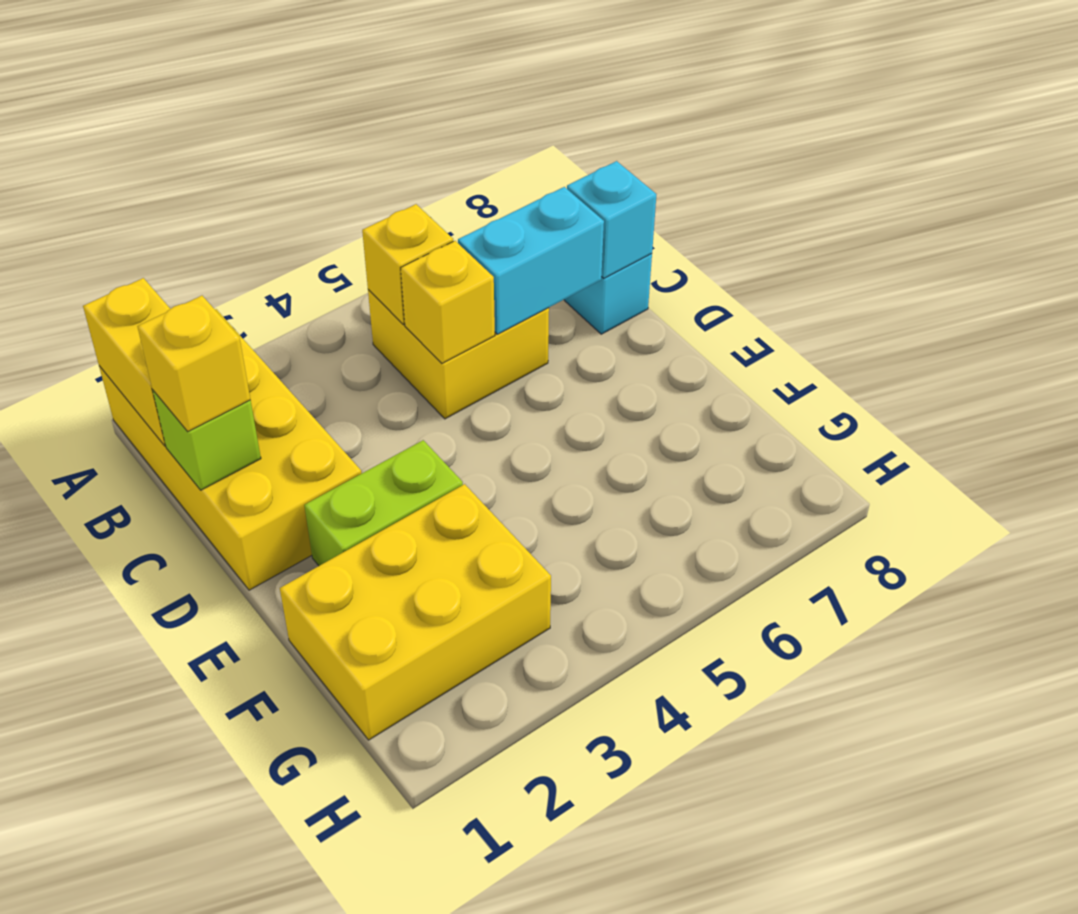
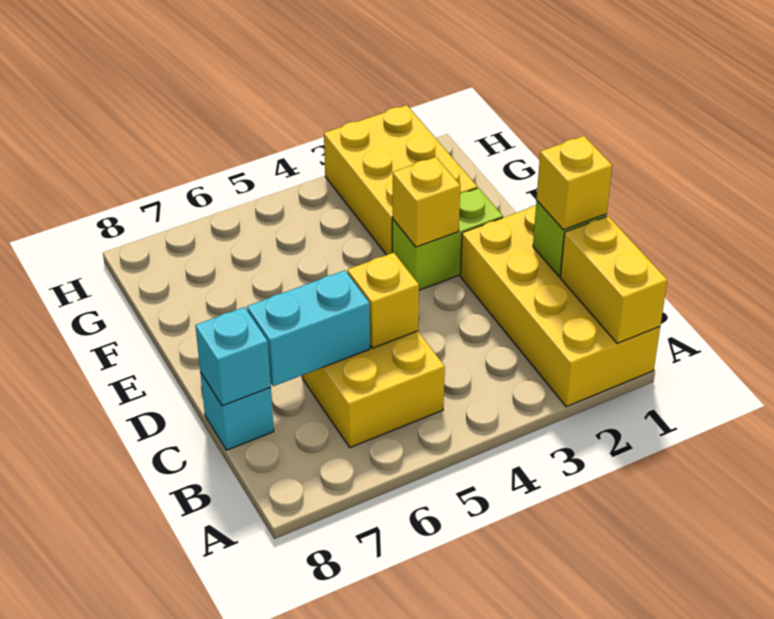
yellow brick B5 level 2 -> yellow brick E3 level 2
yellow brick F1:G3 level 1 -> yellow brick F2:H3 level 1

